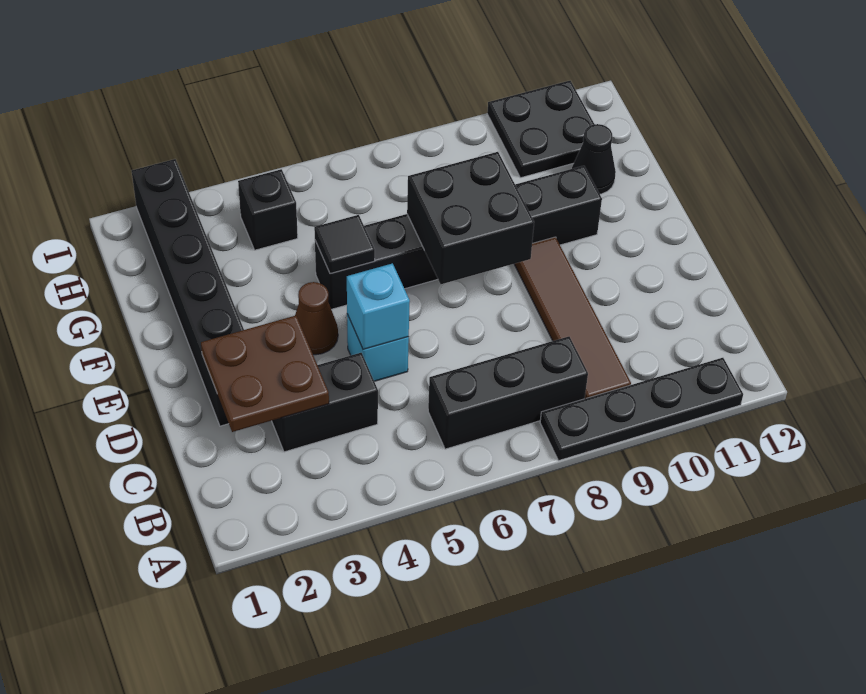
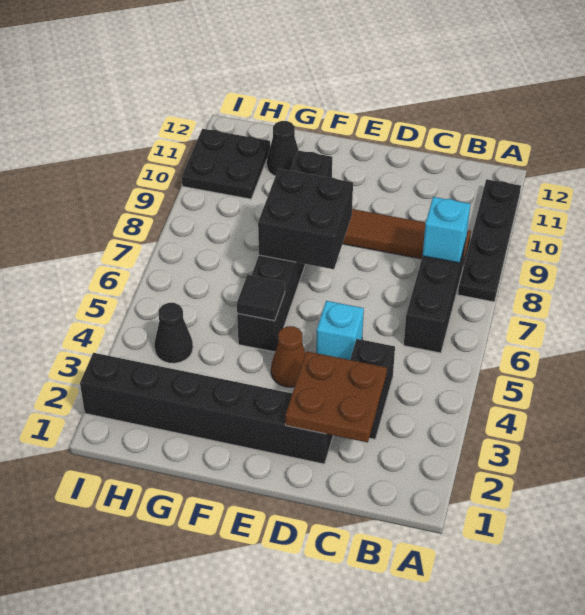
cyan brick D5 level 2 -> cyan brick B8 level 2
black brick H4 level 1 -> black cone H4 level 1

